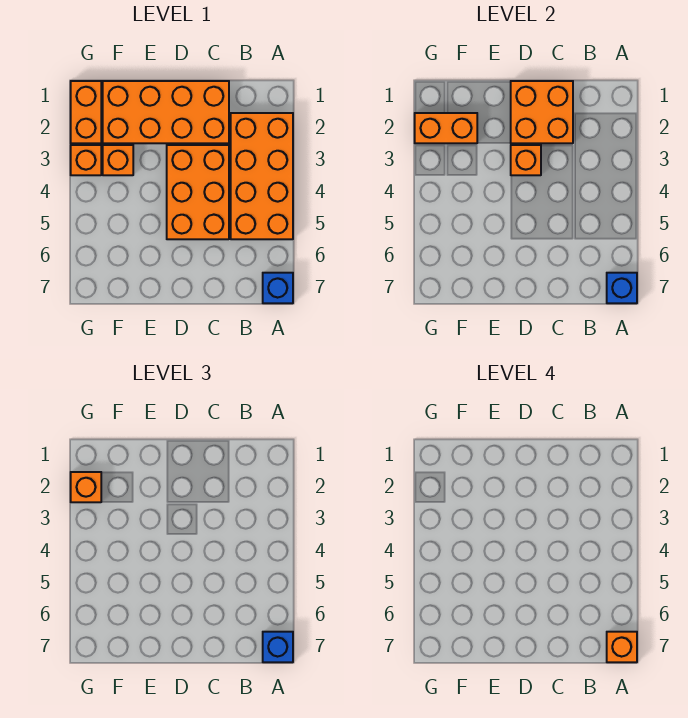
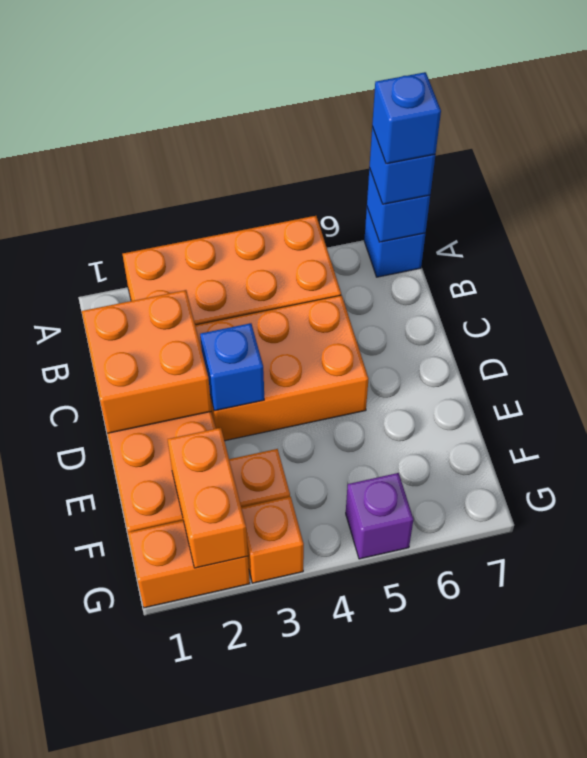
orange brick A7 level 4 -> blue brick A7 level 4
orange brick D3 level 2 -> blue brick D3 level 2
orange brick G2 level 3 -> none
none -> purple brick G5 level 1

